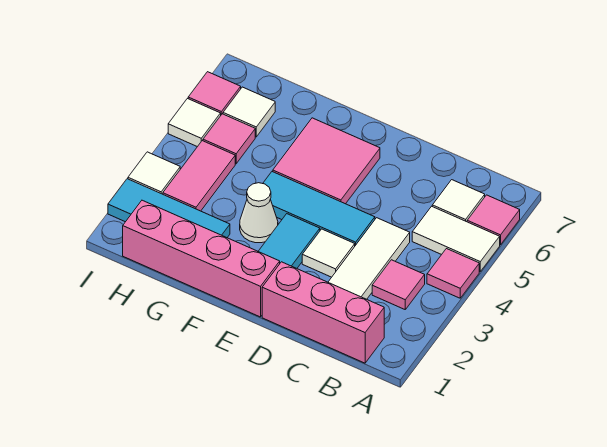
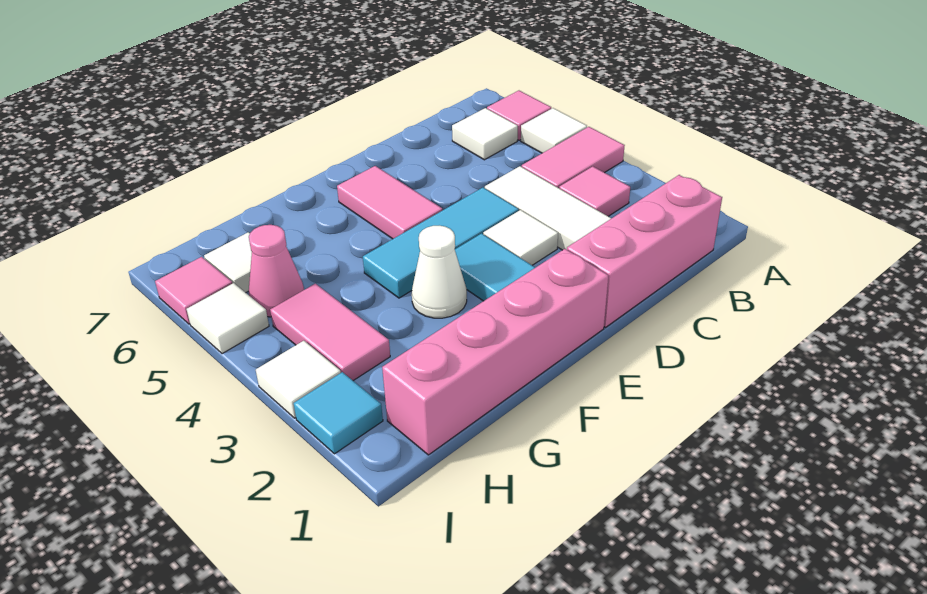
pink tile A4 level 1 -> pink tile A4:B4 level 1
white tile A5:B5 level 1 -> white tile A5 level 1
pink tile E5:F6 level 1 -> pink tile E5:E6 level 1
cyan tile G2:I2 level 1 -> cyan tile I2 level 1
pink tile H5 level 1 -> pink cone H5 level 1

